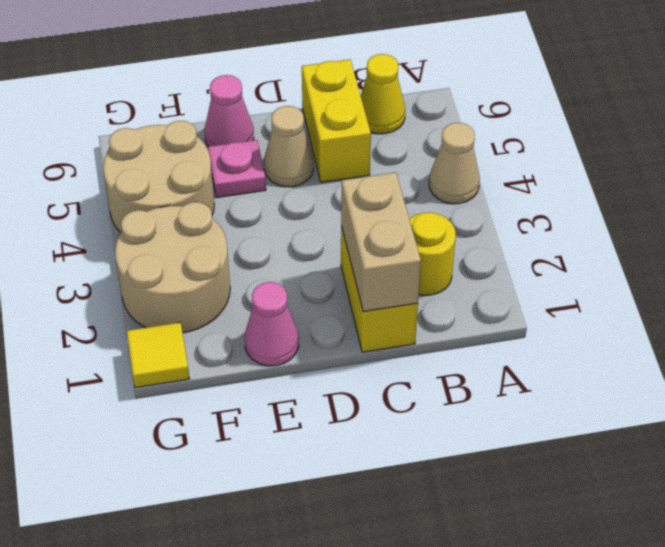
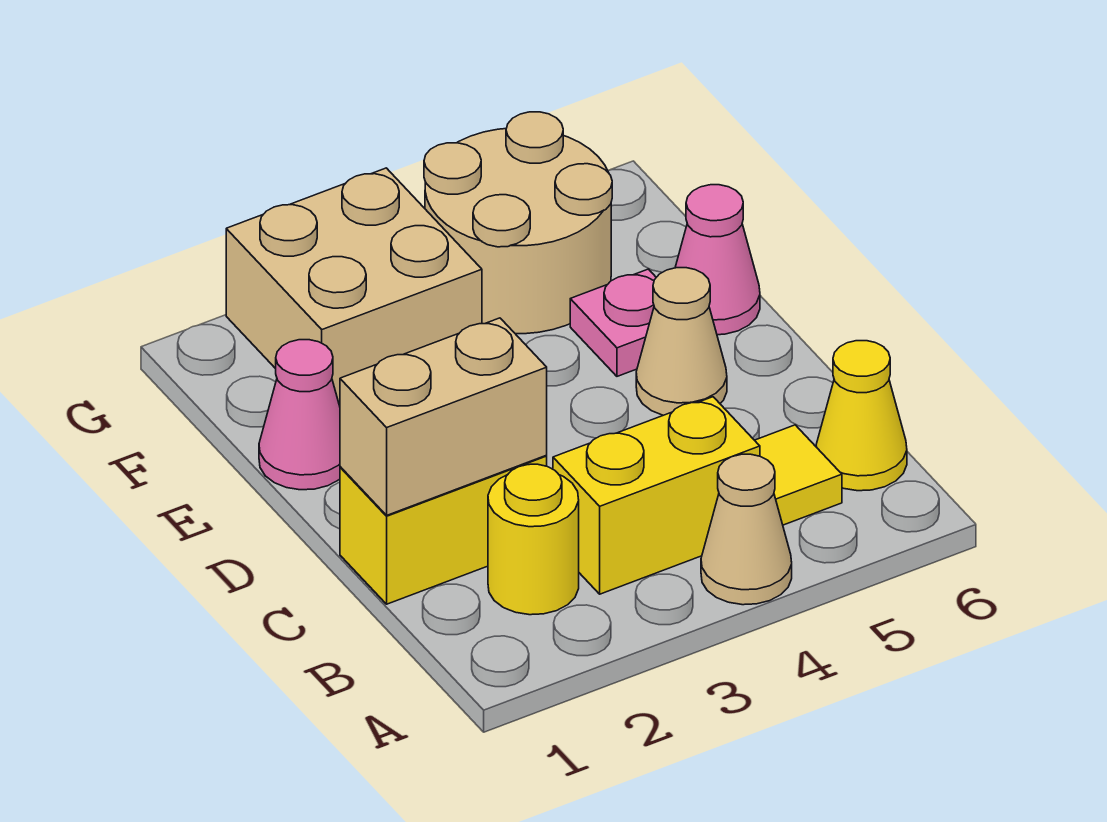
yellow brick C5:C6 level 1 -> yellow brick B3:B4 level 1
tan round brick F2:G3 level 1 -> tan brick F2:G3 level 1
yellow tile G1 level 1 -> yellow tile B5 level 1

